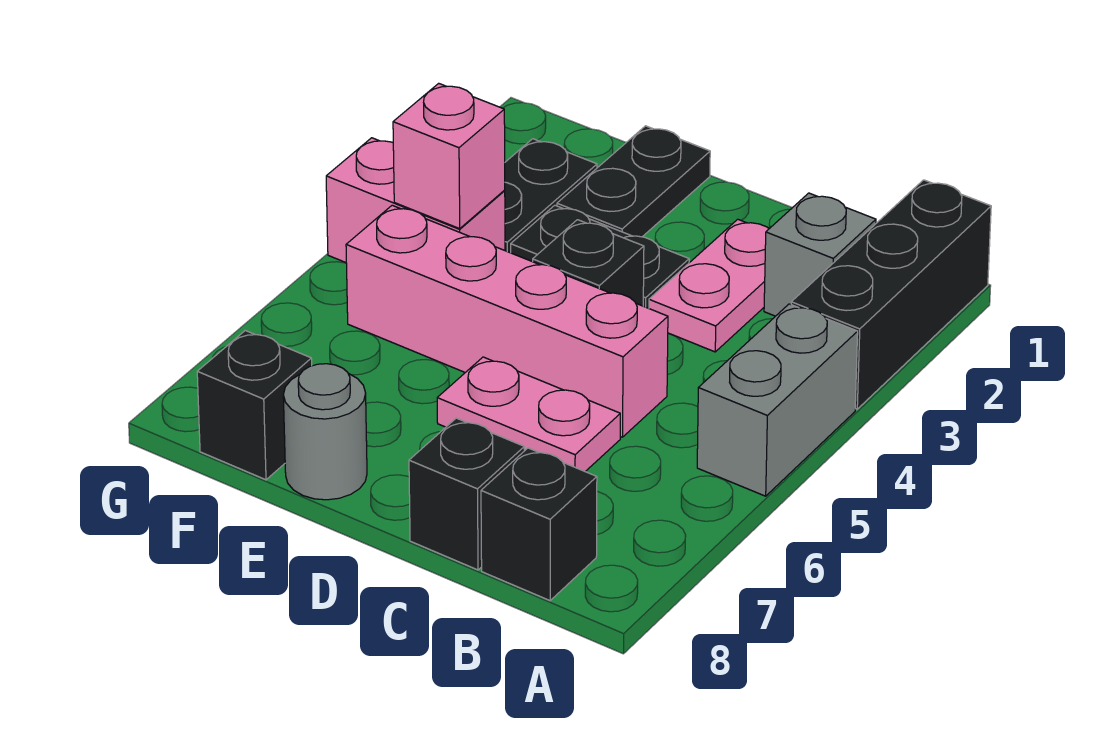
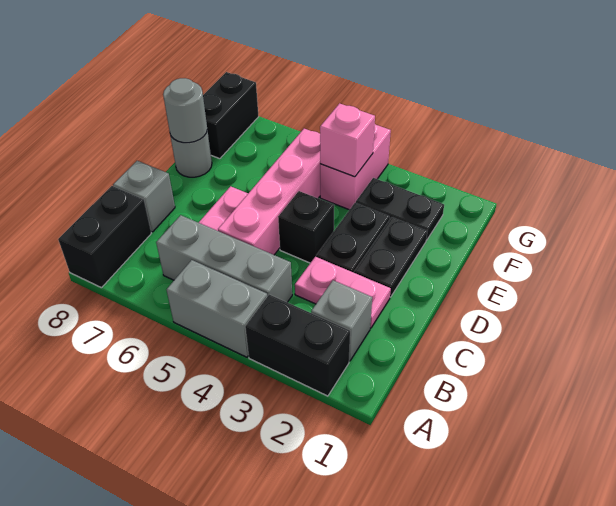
black brick A1:A3 level 1 -> black brick A2:A3 level 1
none -> grey brick B4:B6 level 1
black brick B8 level 1 -> black brick A8:B8 level 1
black brick C8 level 1 -> grey brick C8 level 1
black plate E1:E2 level 1 -> black plate D2:E2 level 1
none -> grey round brick E8 level 2
black brick F8 level 1 -> black brick F8:G8 level 1

